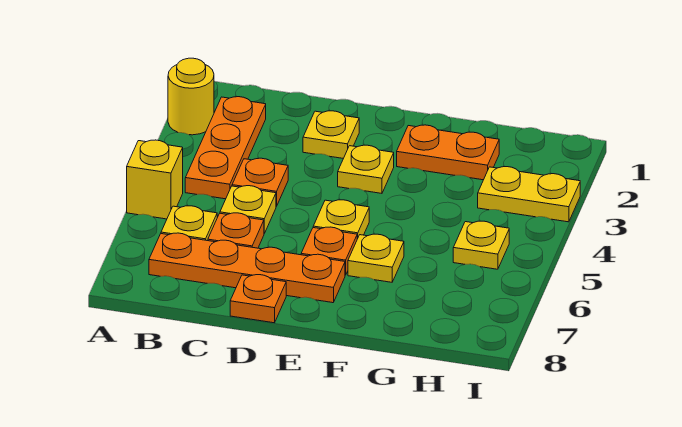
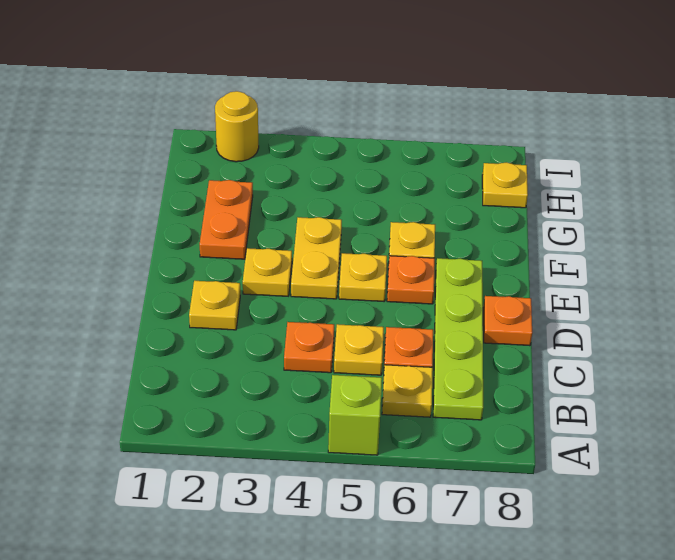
yellow round brick A2 level 1 -> yellow round brick I2 level 1
yellow brick A5 level 1 -> lime brick A5 level 1
orange plate B2:B4 level 1 -> none
orange plate B7:E7 level 1 -> lime plate B7:E7 level 1
yellow plate H3:I3 level 1 -> yellow plate E4:F4 level 1
yellow plate H5 level 1 -> yellow plate H8 level 1

